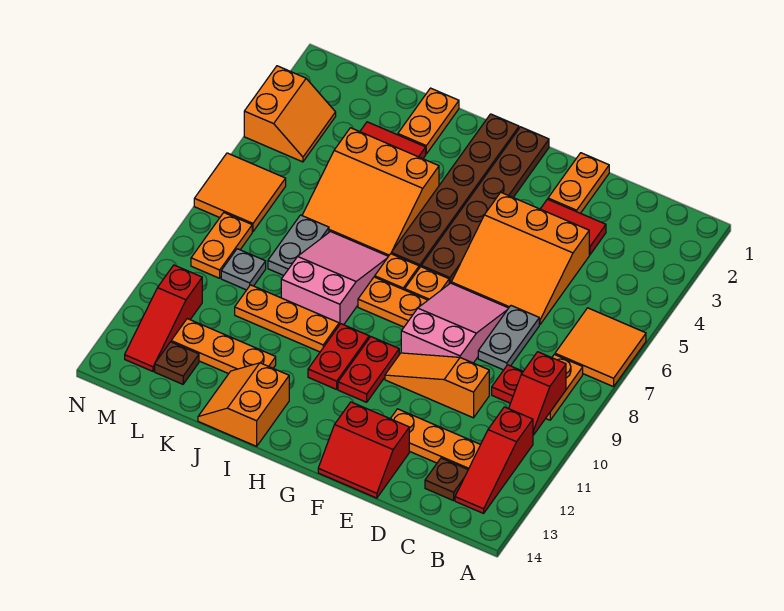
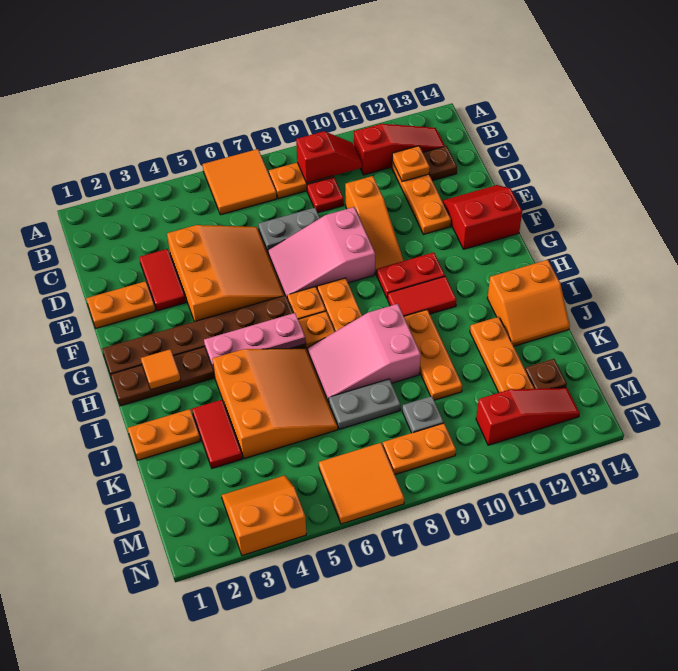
none -> orange plate C12 level 2
red slope E13:F14 level 1 top 13 -> red slope E13:F14 level 1 top F
none -> orange tile H2 level 2
none -> pink plate H4:H6 level 2
red plate H10:H11 level 1 -> red tile H10:H11 level 1

